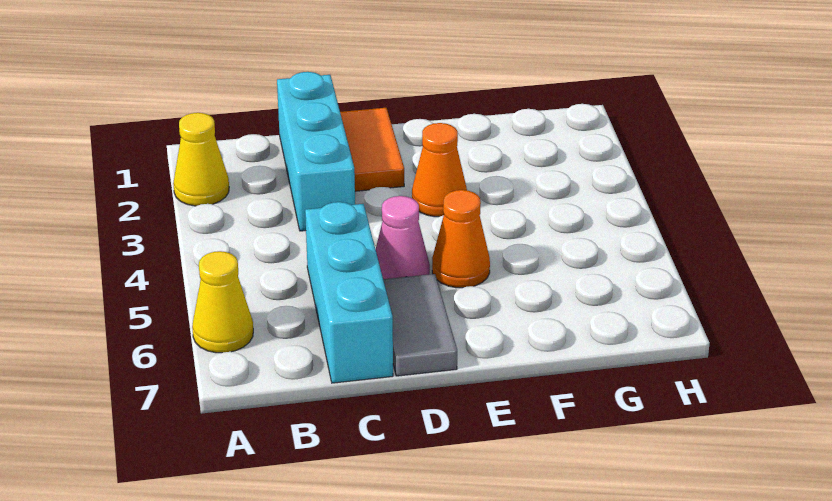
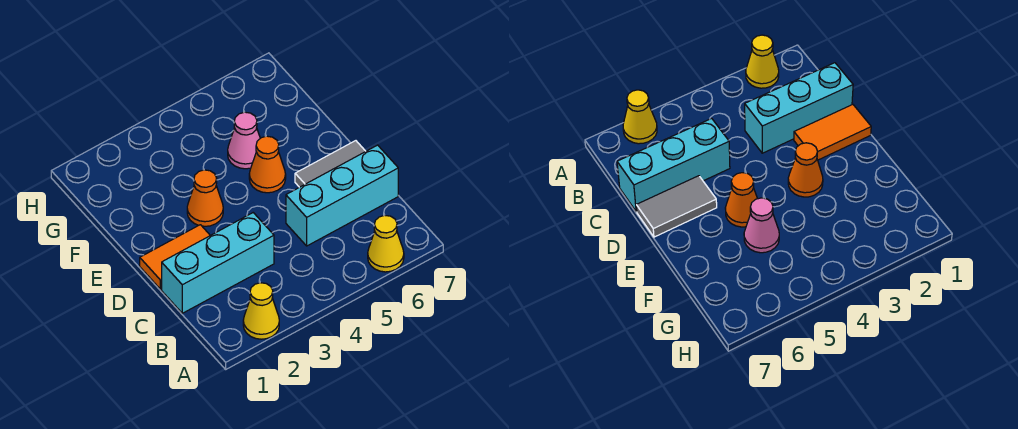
pink cone D5 level 1 -> pink cone F5 level 1

